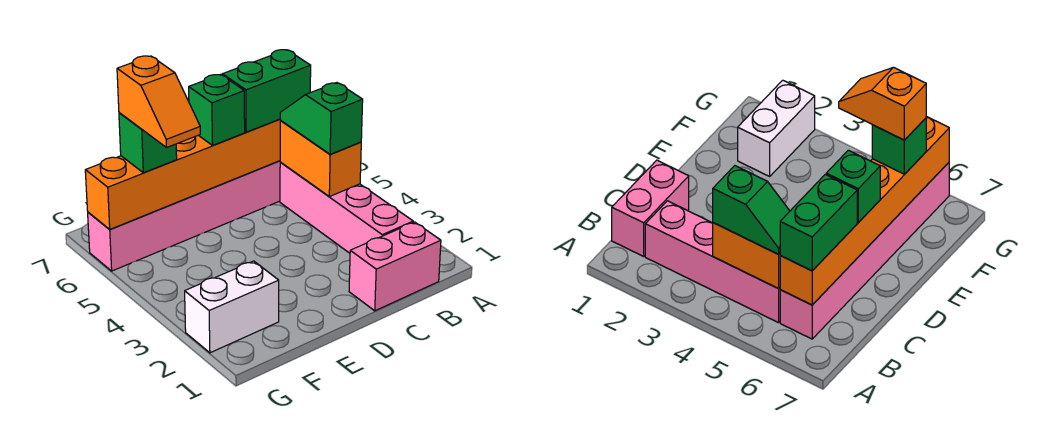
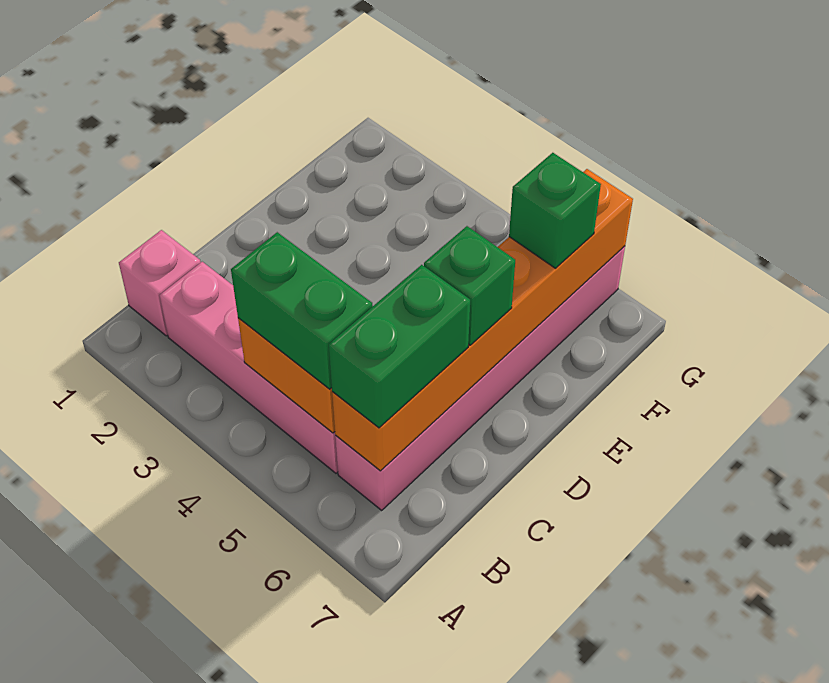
pink brick B1:C1 level 1 -> pink brick B1 level 1
green slope B4:B5 level 3 top 4 -> green brick B4:B5 level 3
white brick F2:G2 level 1 -> none
orange slope F5:F6 level 4 top 6 -> none

